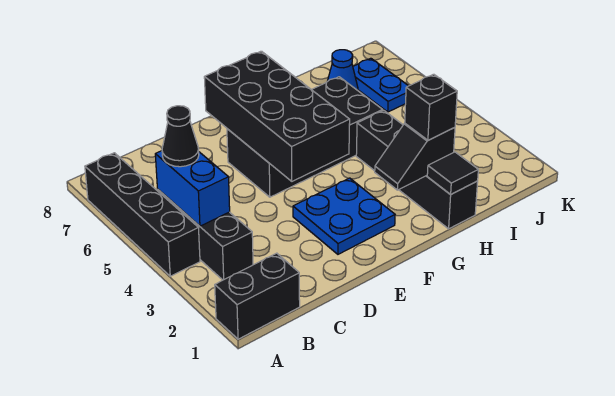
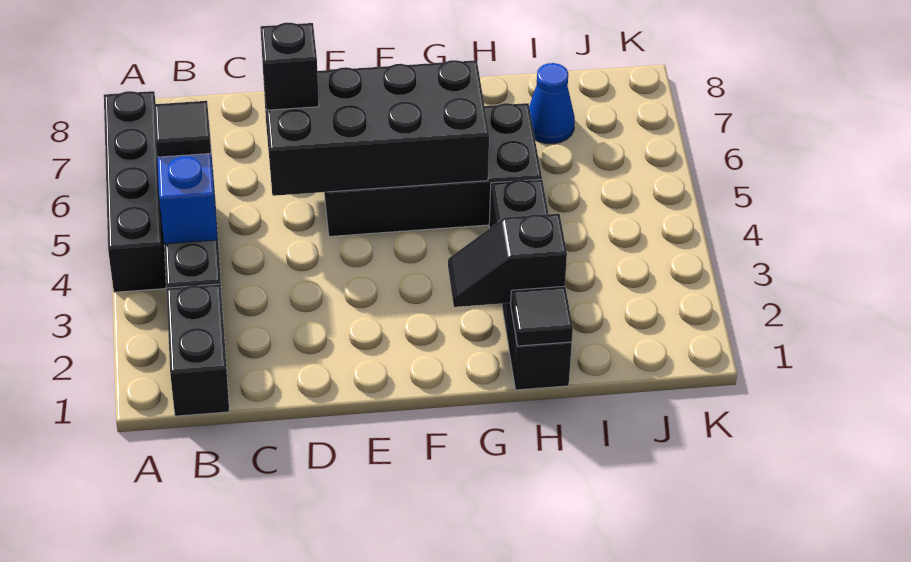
black brick A1:B1 level 1 -> black brick B1:B2 level 1
black cone B5 level 3 -> black tile B5 level 3
blue plate E2:F3 level 1 -> none
black brick E4:F7 level 2 -> black brick D5:G6 level 2
black brick H2 level 3 -> black brick D6 level 3
blue plate J6:J7 level 1 -> none

